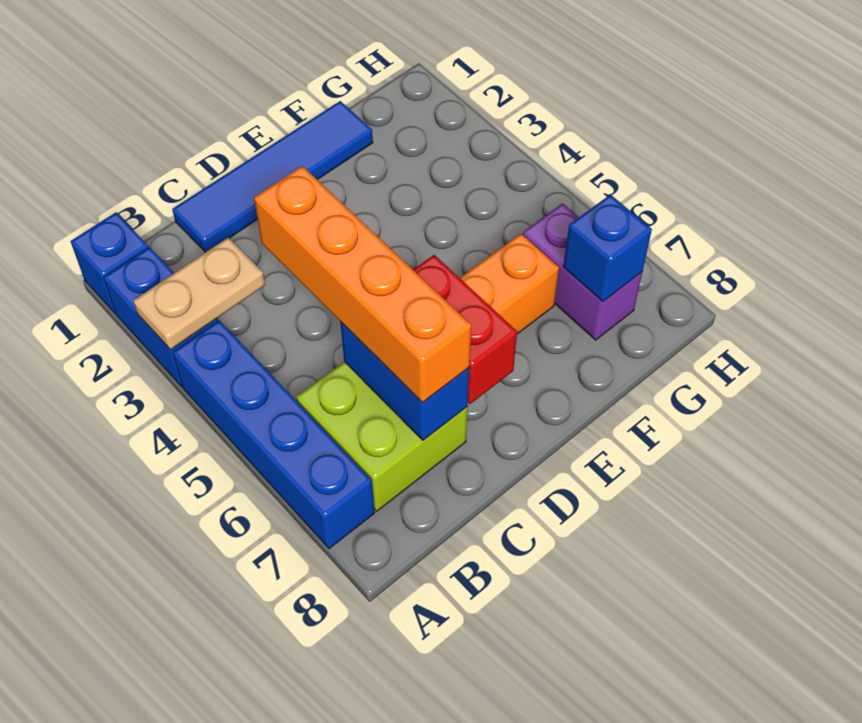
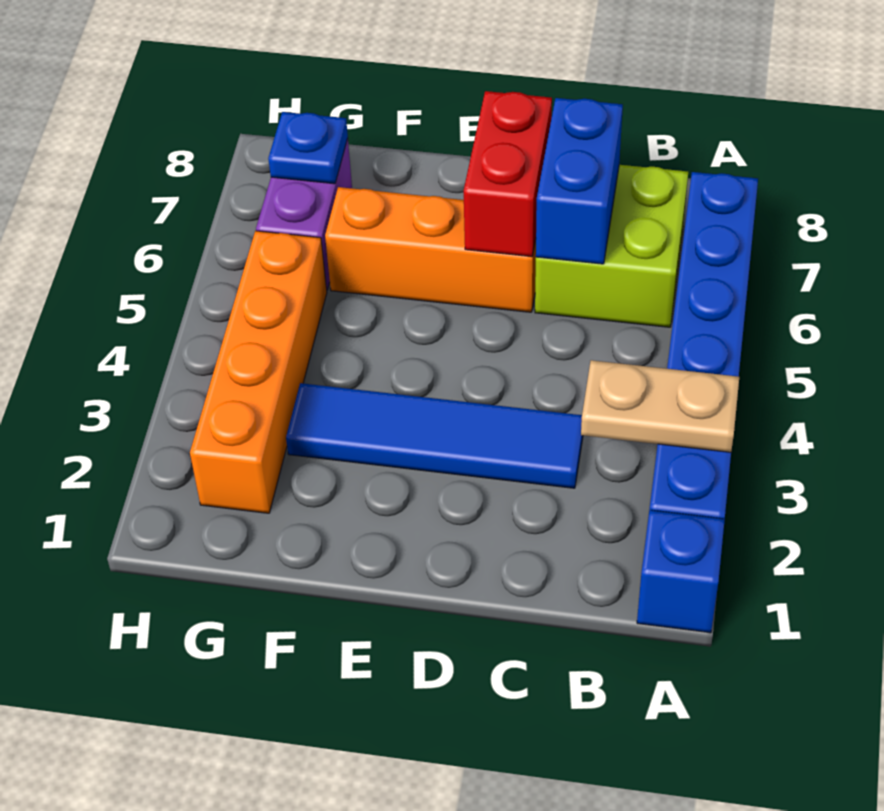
blue tile C1:F1 level 1 -> blue tile C3:F3 level 1
orange brick C4:C7 level 3 -> orange brick G2:G5 level 1
blue brick G7 level 2 -> blue plate G7 level 2

